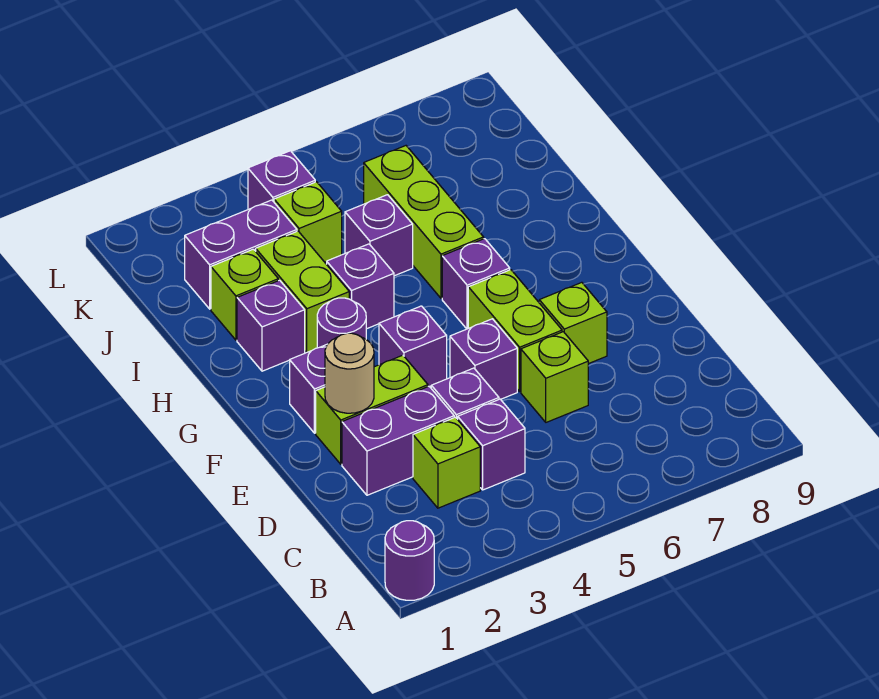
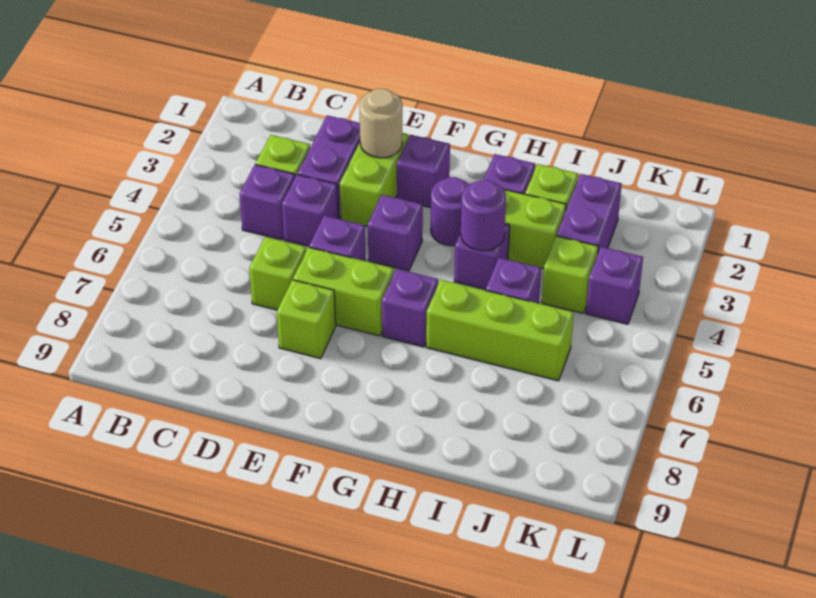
purple round brick A1 level 1 -> purple round brick H4 level 2

